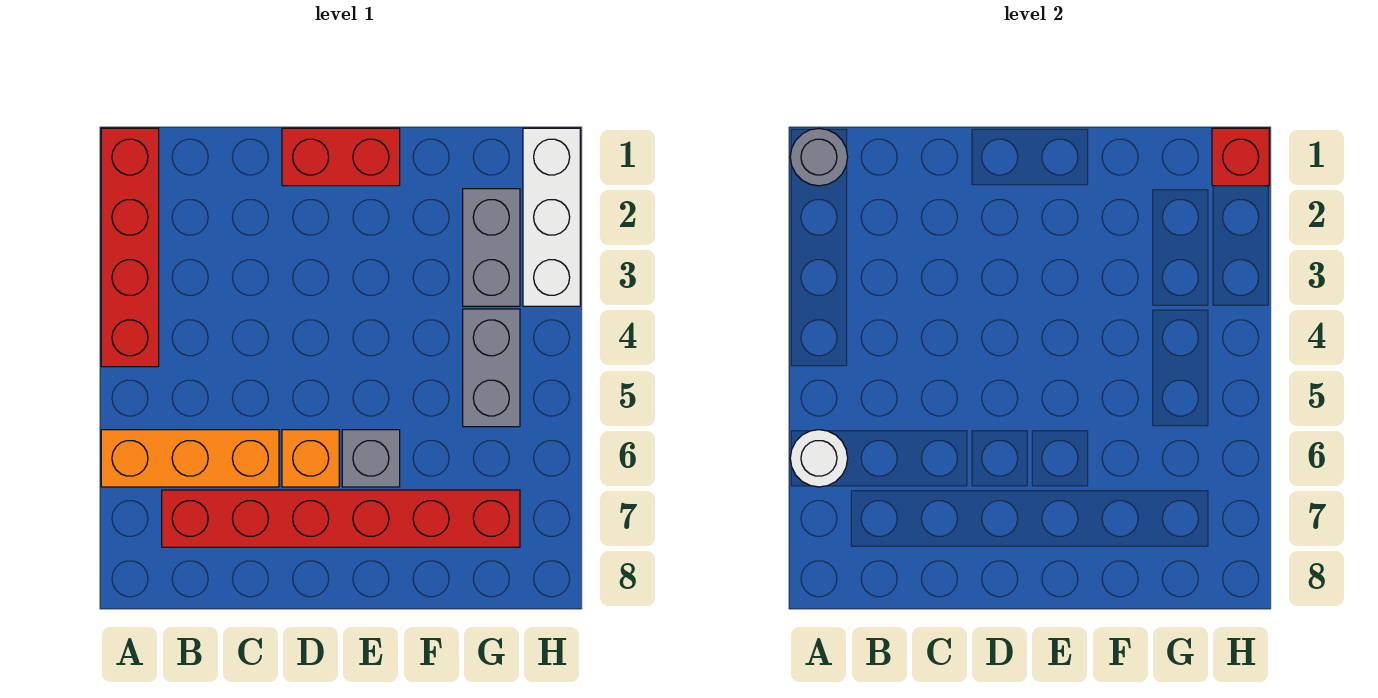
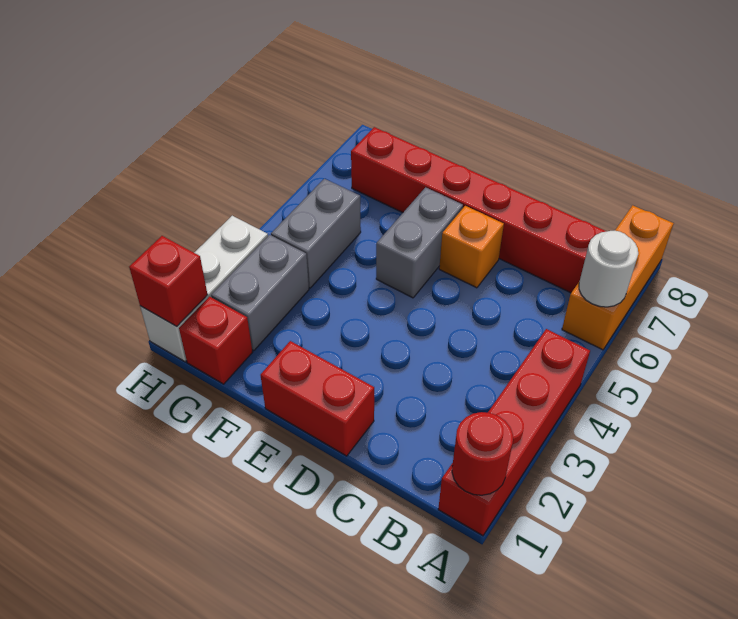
grey round brick A1 level 2 -> red round brick A1 level 2
orange brick A6:C6 level 1 -> orange brick A6:A8 level 1
grey brick E6 level 1 -> grey brick E5:E6 level 1
none -> red brick G1 level 1

